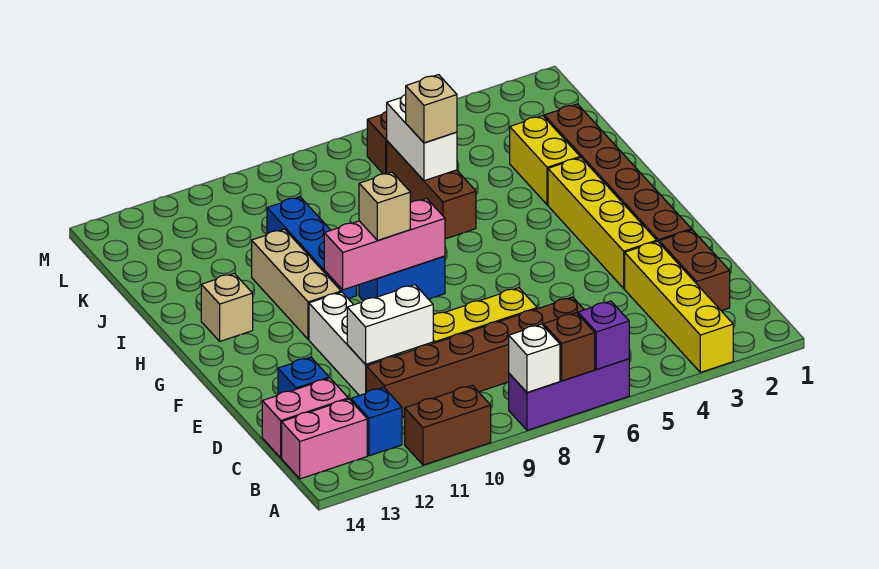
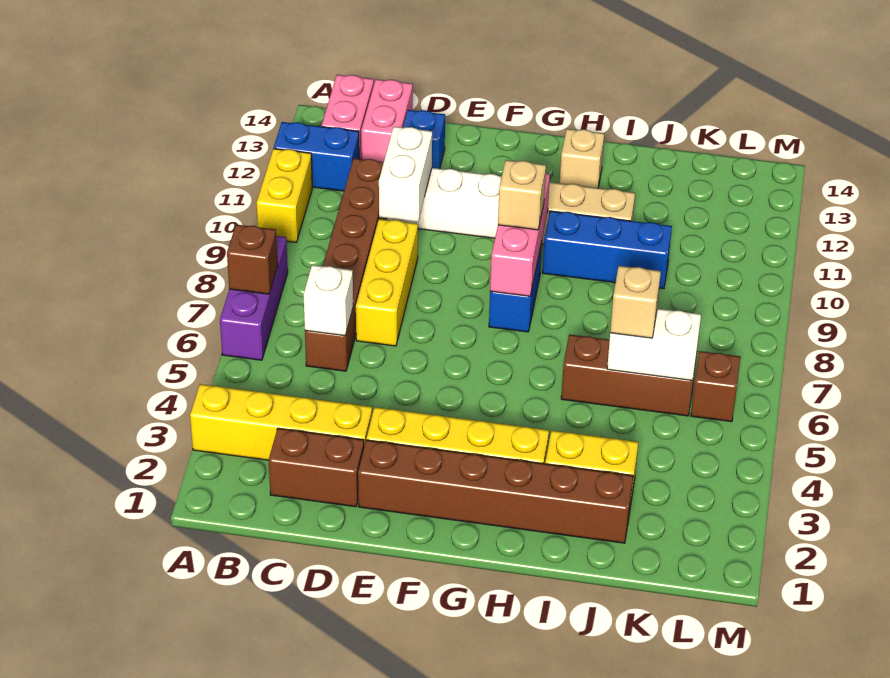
purple brick A6 level 2 -> none
white brick A8 level 2 -> white brick C6 level 2
brown brick A10:A11 level 1 -> yellow brick A10:A11 level 1
blue brick B12 level 1 -> blue brick A12:B12 level 1

